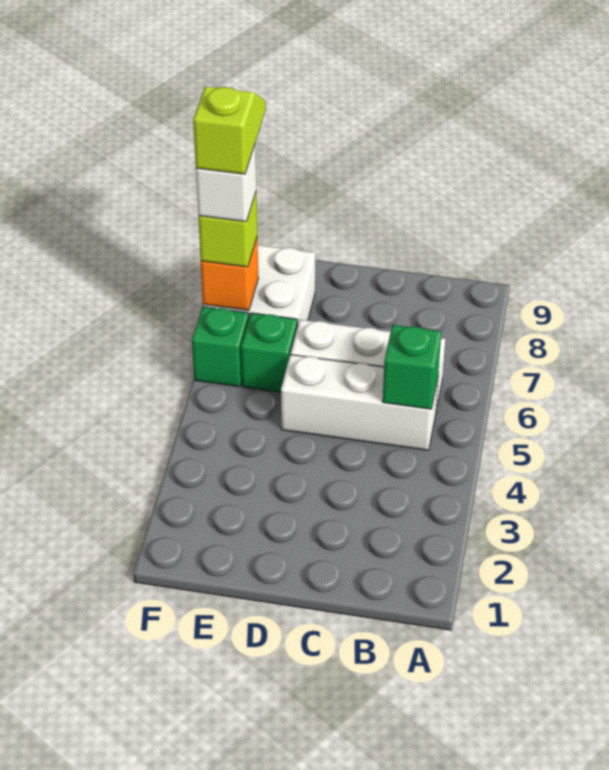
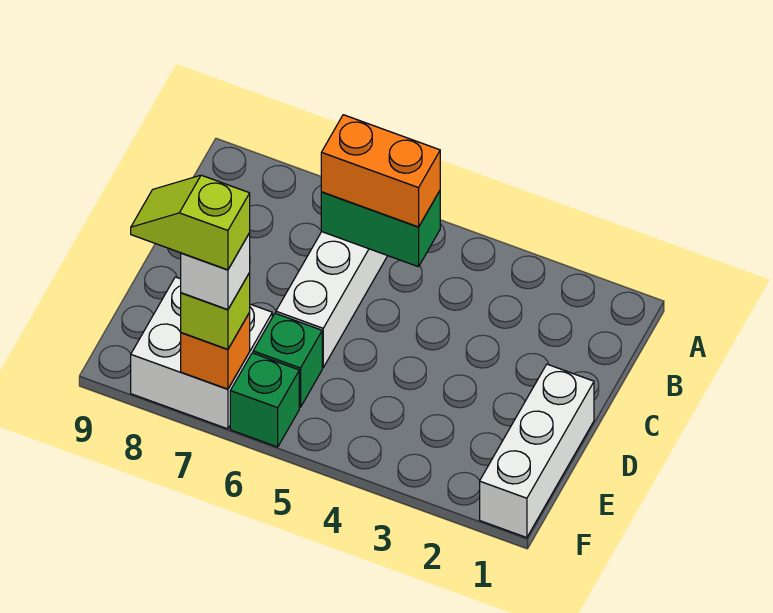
white brick B5:D5 level 1 -> white brick D1:F1 level 1
green brick B5 level 2 -> green brick B5:B6 level 2
none -> orange brick B5:B6 level 3

